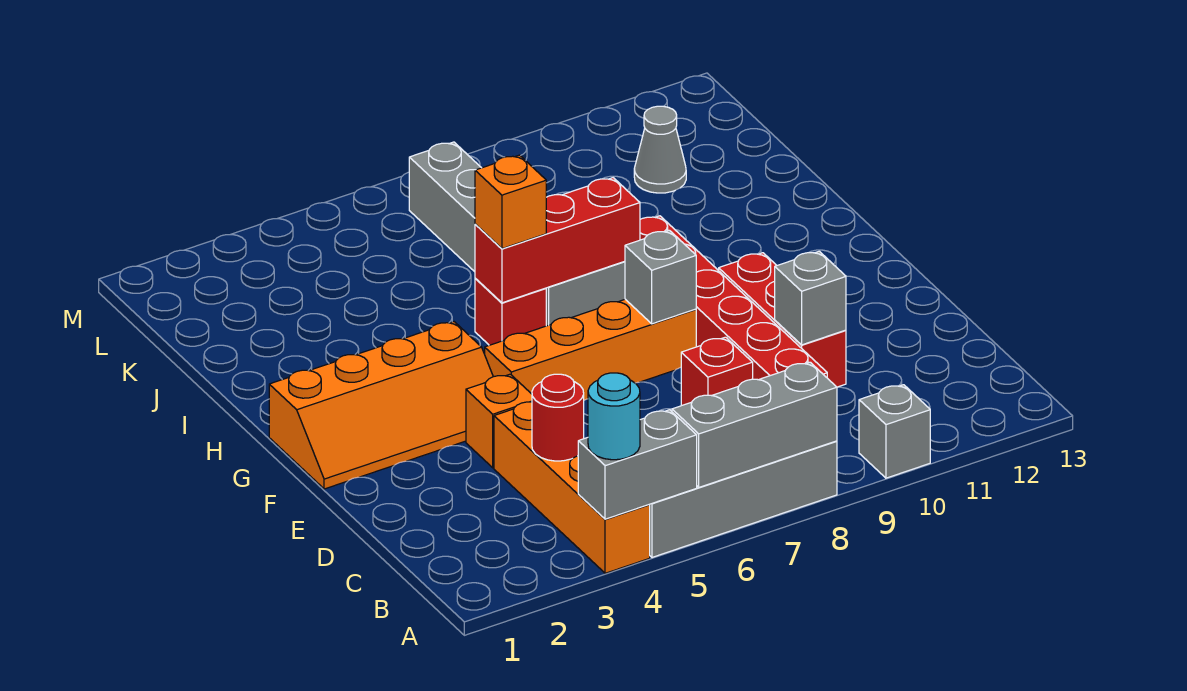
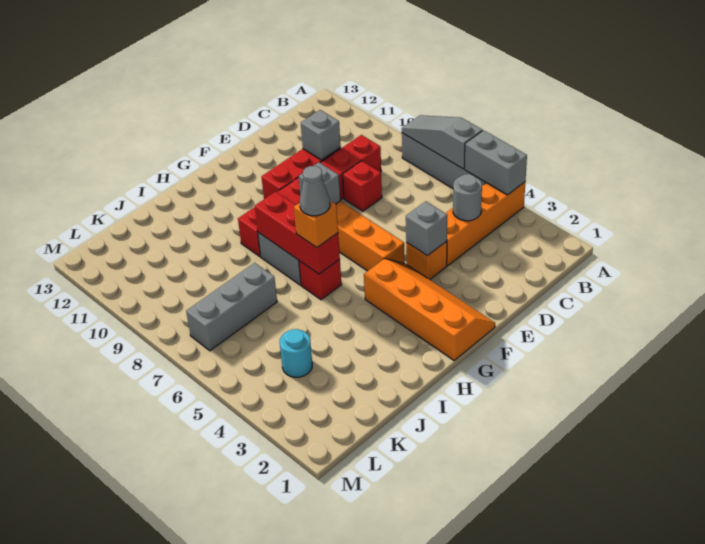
cyan round brick A4 level 3 -> cyan round brick K4 level 1
grey brick A6:A8 level 2 -> grey slope A6:A8 level 2 top 6
grey brick A10 level 1 -> grey brick E4 level 2
red round brick C4 level 2 -> grey round brick C4 level 2
grey cone K11 level 1 -> grey cone H6 level 4

